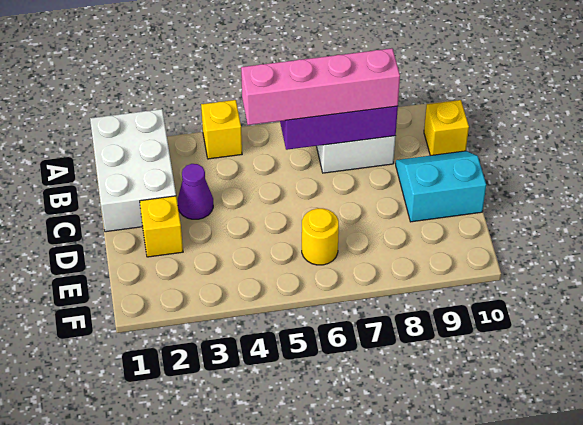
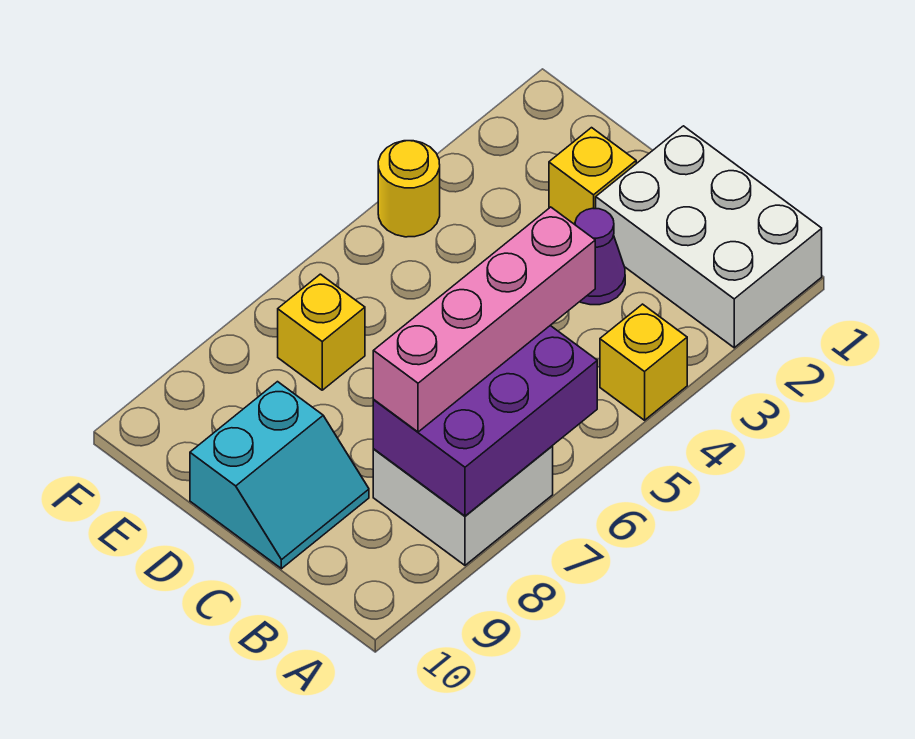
yellow brick B10 level 1 -> yellow brick E7 level 1
yellow round brick E6 level 1 -> yellow round brick F4 level 1

